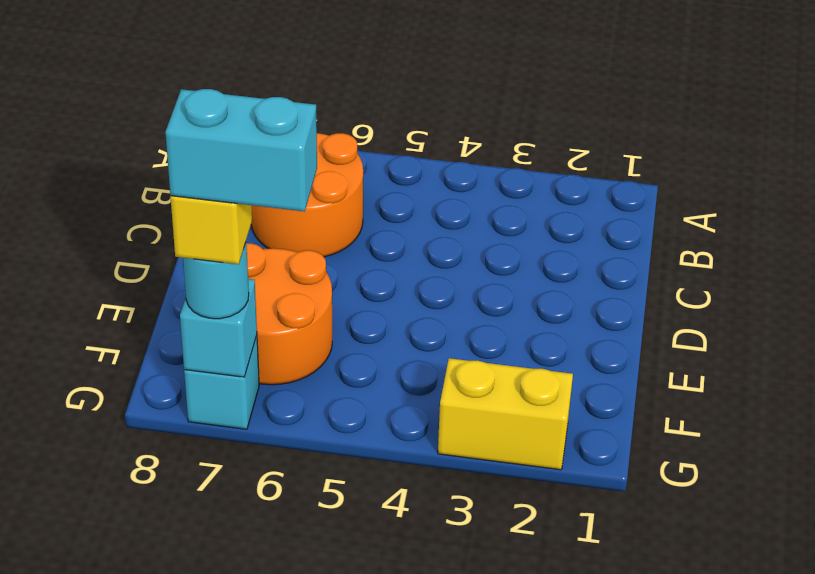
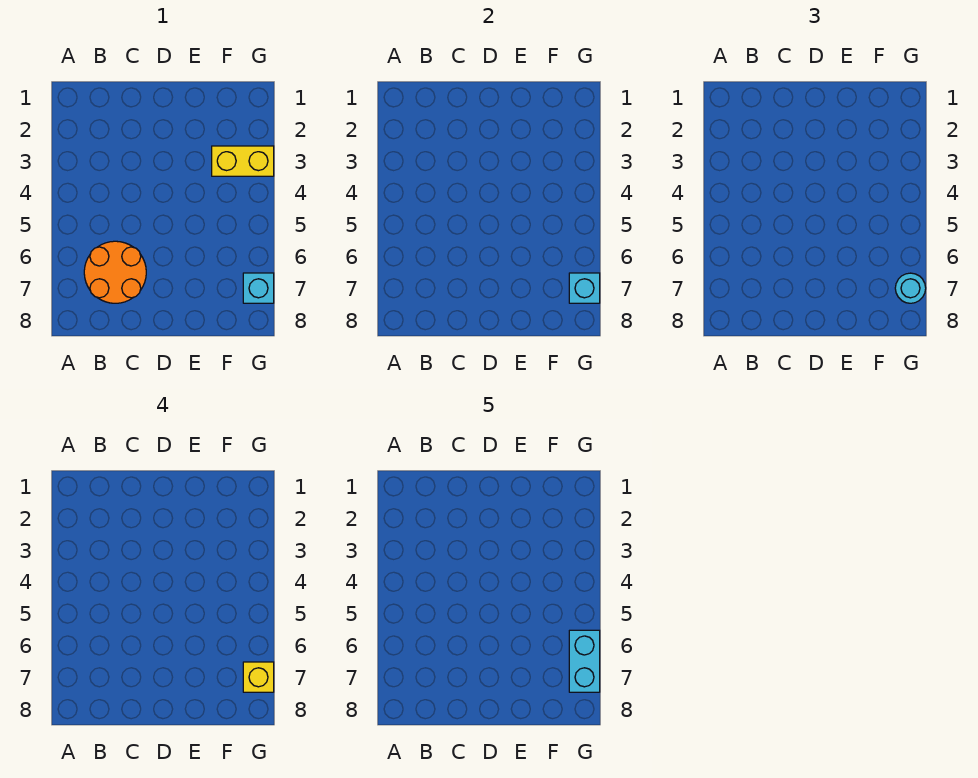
orange round brick E6:F7 level 1 -> none
yellow brick G2:G3 level 1 -> yellow brick F3:G3 level 1

